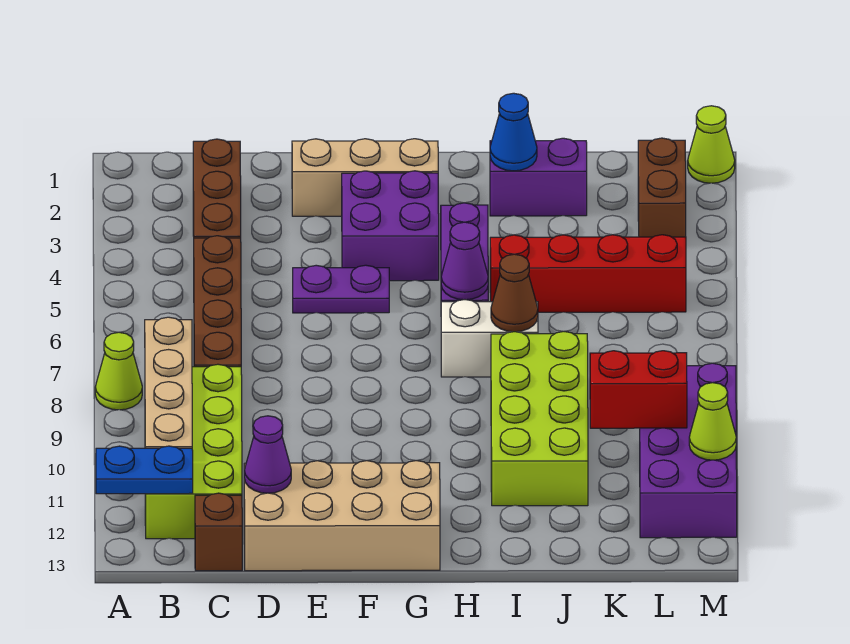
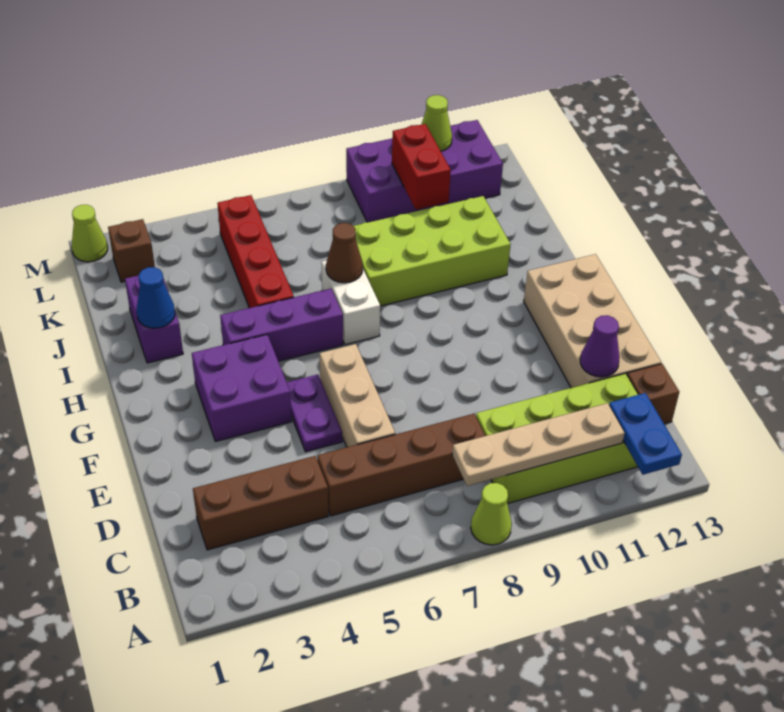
tan brick E2:G2 level 1 -> tan brick D6:F6 level 1
purple cone H6 level 2 -> none
brown brick L2:L3 level 1 -> brown brick L2 level 1

